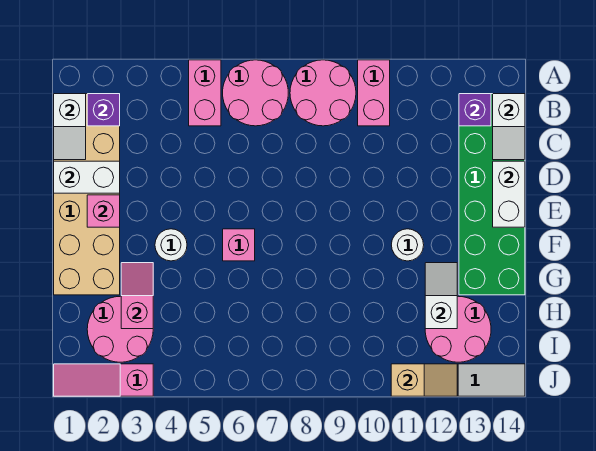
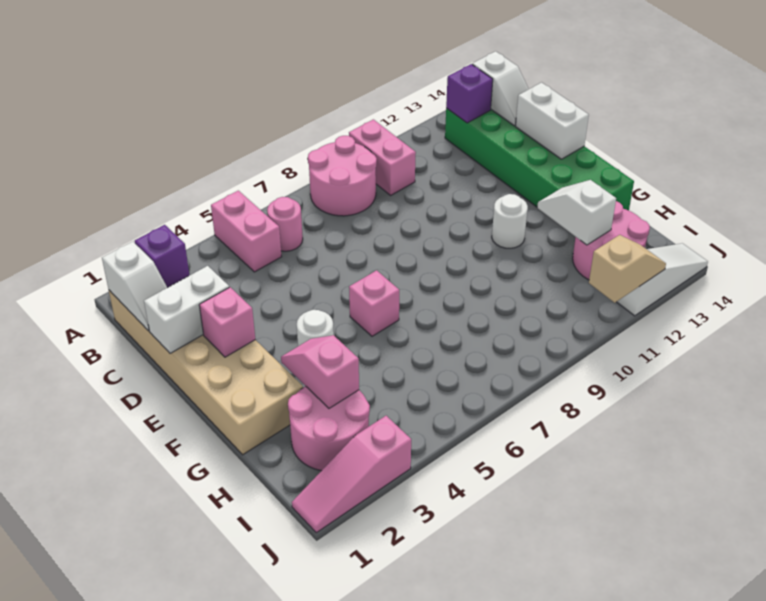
pink round brick A6:B7 level 1 -> pink round brick B6 level 1

